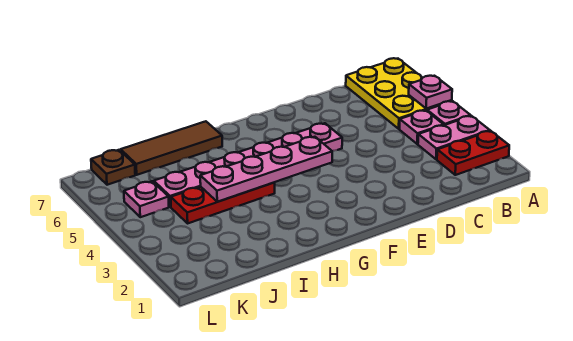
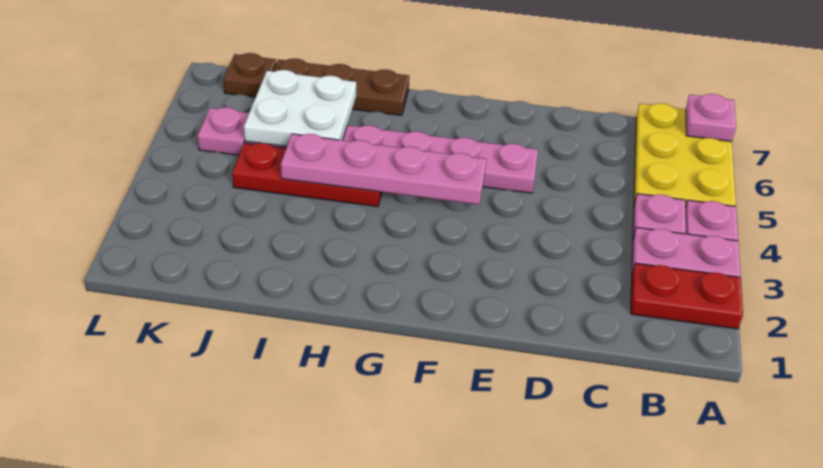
pink plate A5 level 2 -> pink plate A7 level 2
brown tile H7:J7 level 1 -> brown plate H7:J7 level 1
none -> white plate I5:J6 level 2

